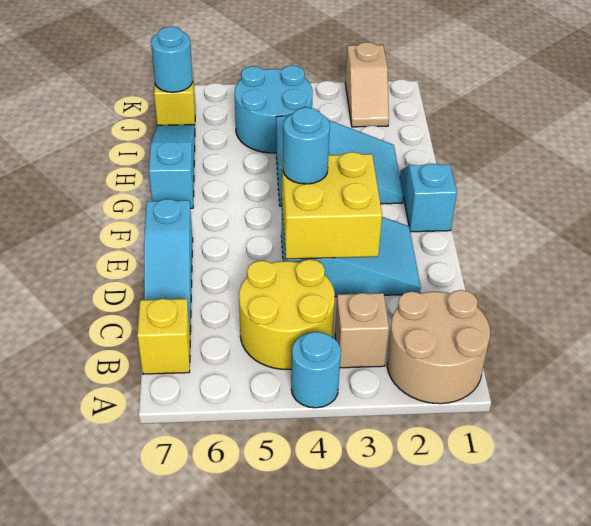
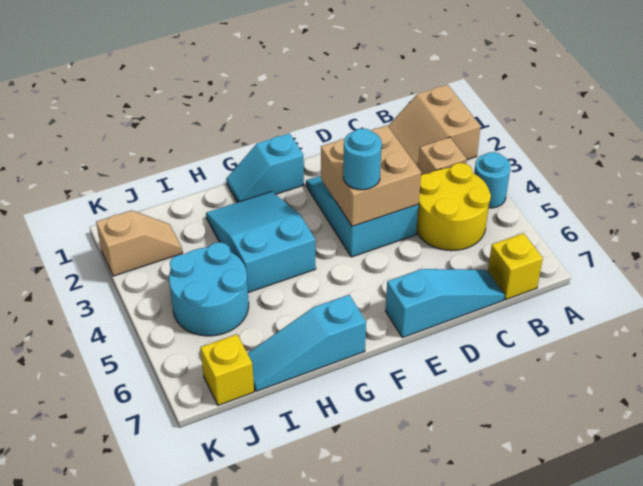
tan round brick A1:B2 level 1 -> tan slope A1:B2 level 1 top A
yellow brick D3:E4 level 2 -> tan brick D3:E4 level 2
cyan round brick J7 level 2 -> none

